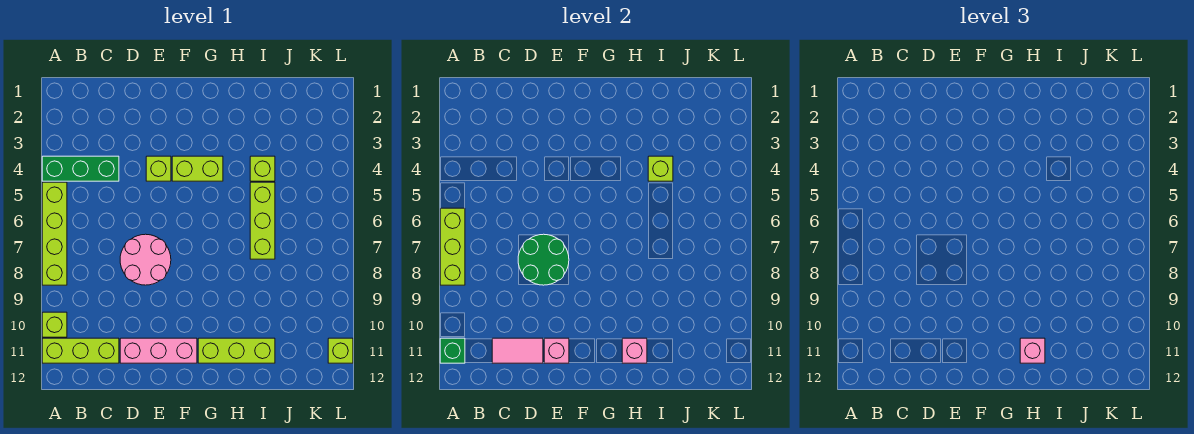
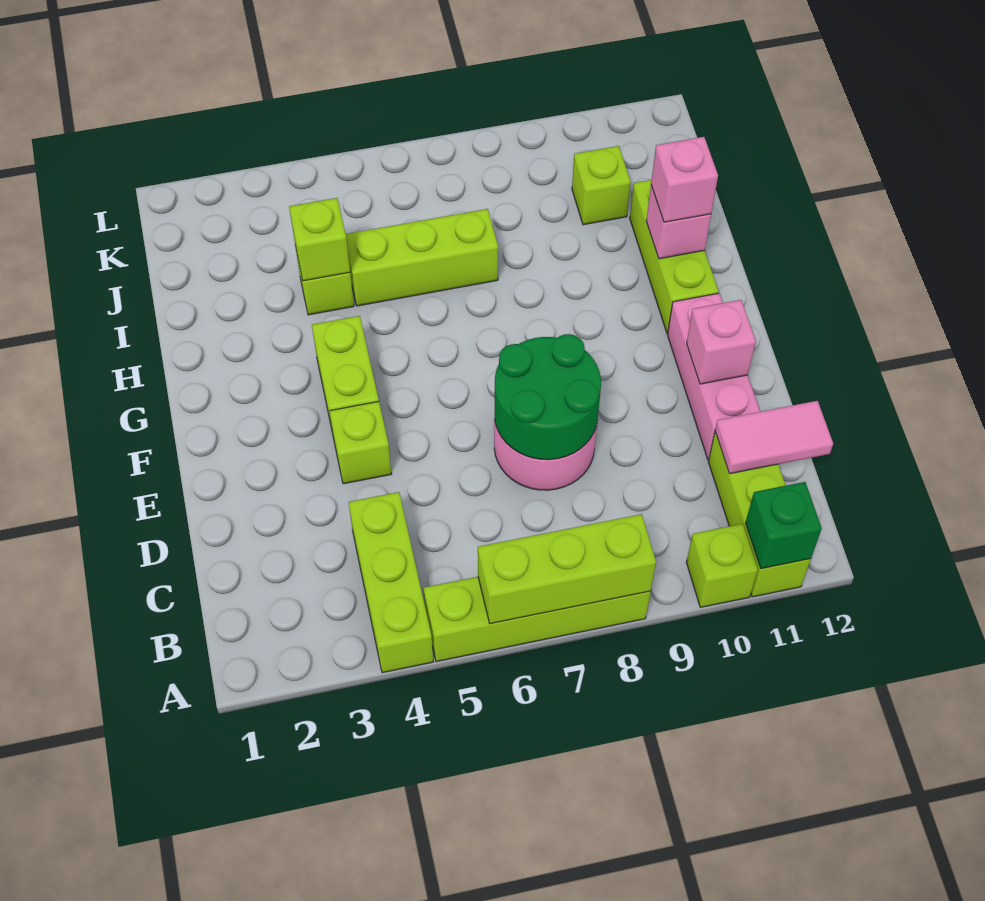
green brick A4:C4 level 1 -> lime brick A4:C4 level 1
pink tile C11:D11 level 2 -> pink tile C11:C12 level 2
lime brick L11 level 1 -> lime brick J10 level 1

